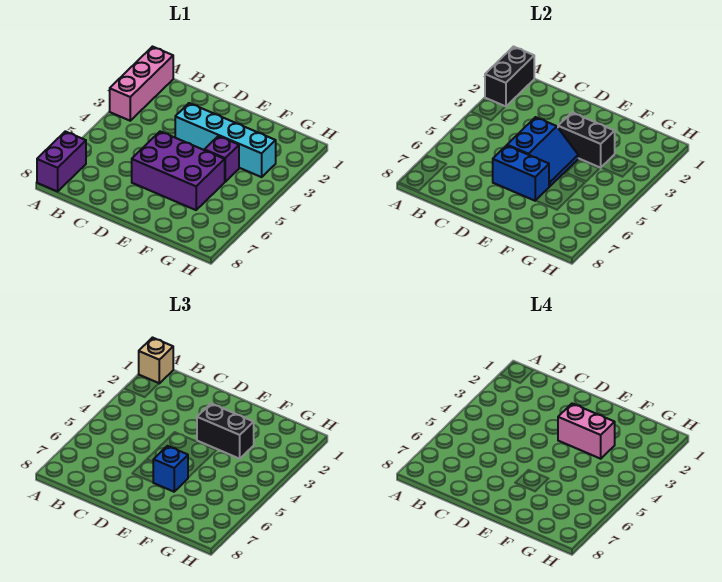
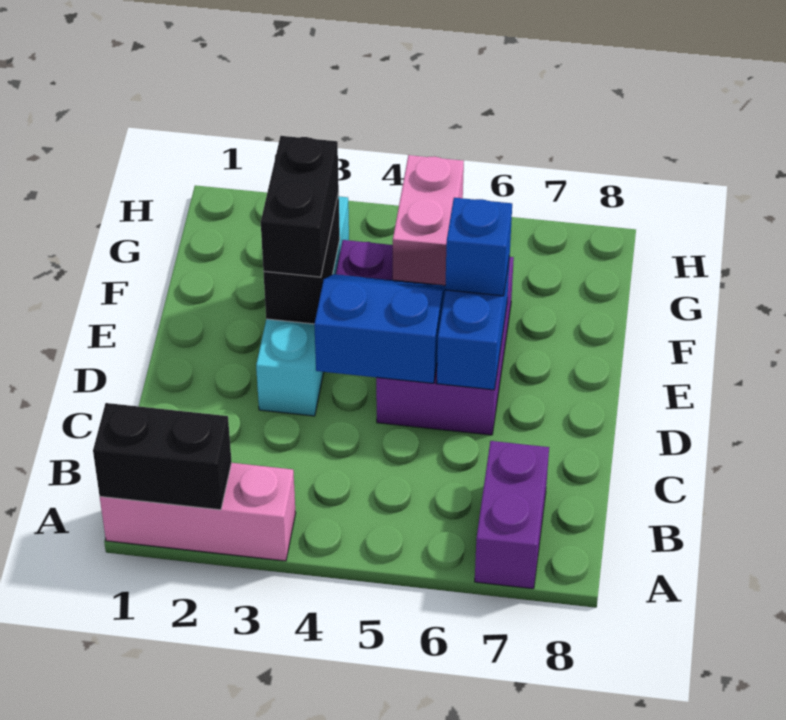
tan brick A1 level 3 -> none
purple brick A7:A8 level 1 -> purple brick A7:B7 level 1
pink brick E3:F3 level 4 -> pink brick F5:G5 level 2

